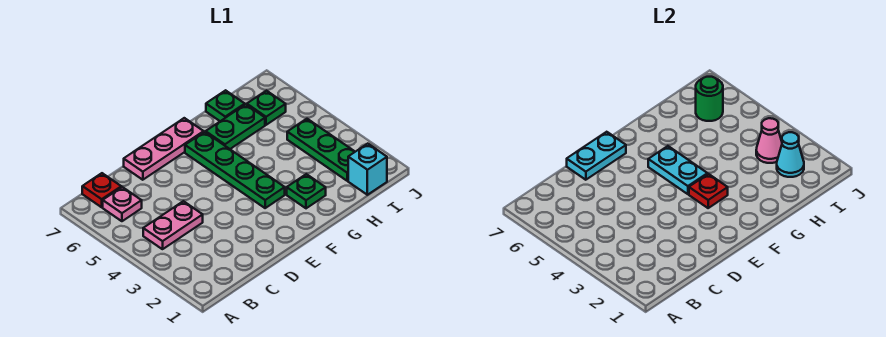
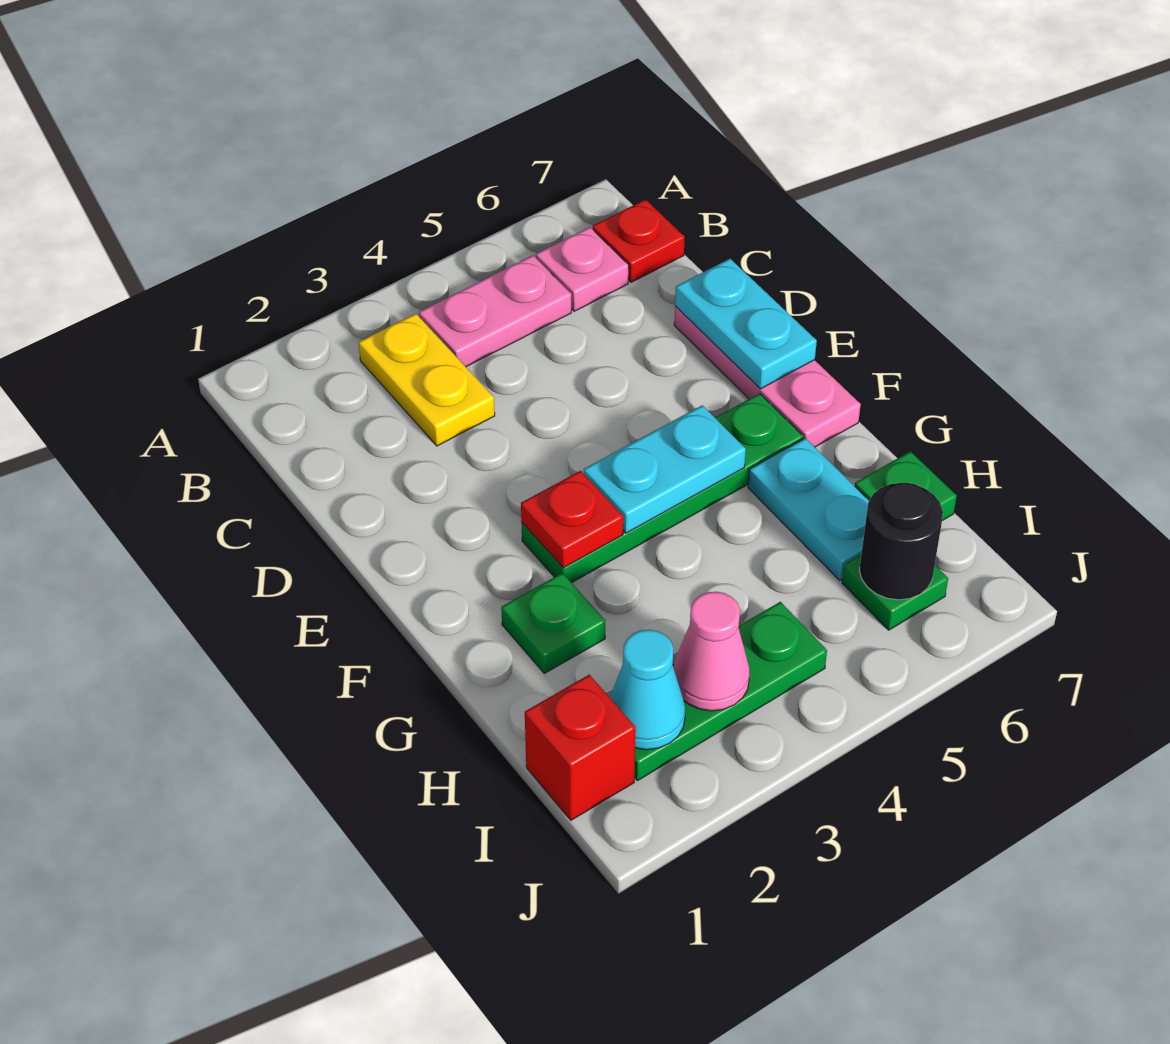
none -> yellow plate B3:C3 level 1
pink plate B4:C4 level 1 -> pink plate B4:B5 level 1
green plate G6:H6 level 1 -> cyan plate G6:H6 level 1
cyan brick I1 level 1 -> red brick I1 level 1
green round brick I6 level 2 -> black round brick I6 level 2

